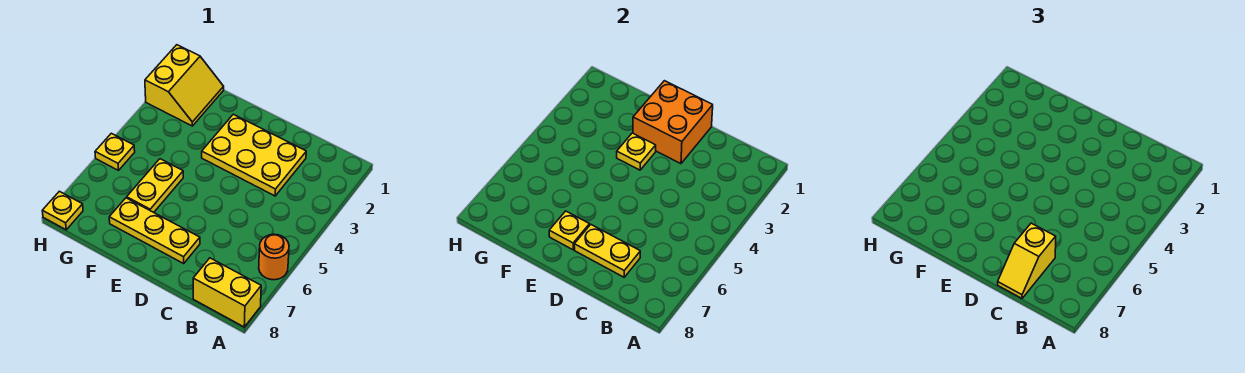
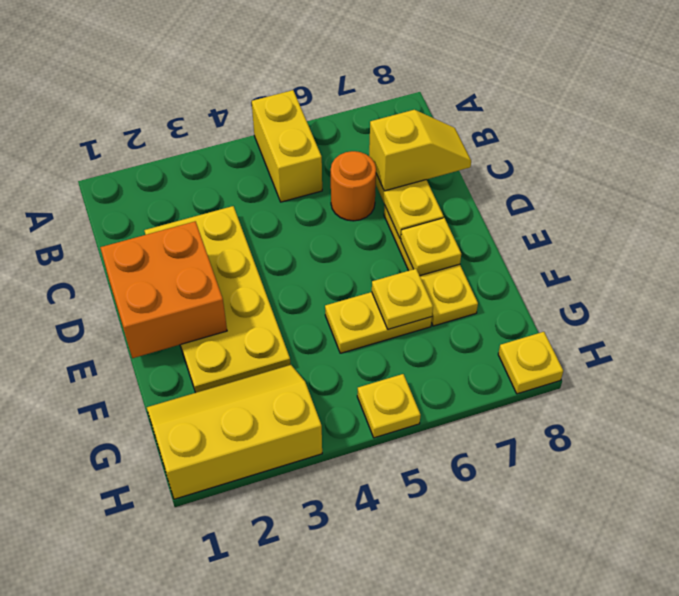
orange round brick A6 level 1 -> orange round brick C6 level 1
yellow brick A8:B8 level 1 -> yellow brick A5:B5 level 1
yellow plate C2:E3 level 1 -> yellow plate C2:F3 level 1
yellow plate E3 level 2 -> yellow plate F6 level 2
yellow slope G1:H2 level 1 top H -> yellow slope G1:H3 level 1 top H

